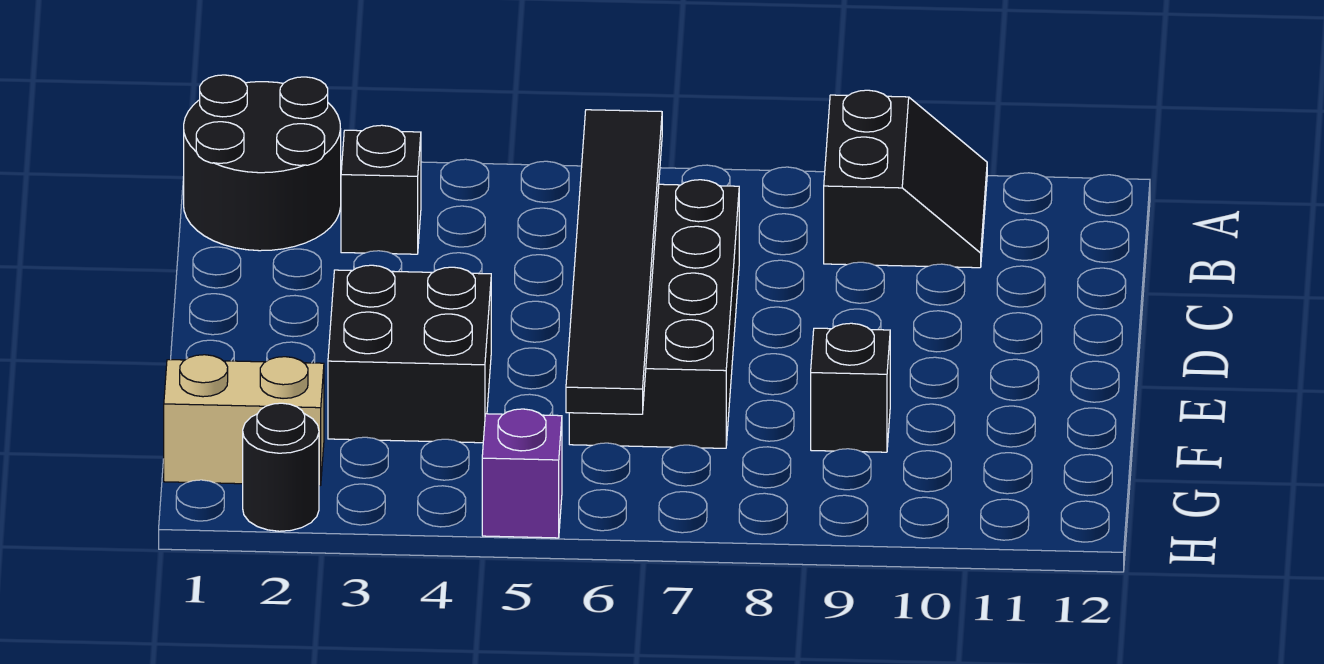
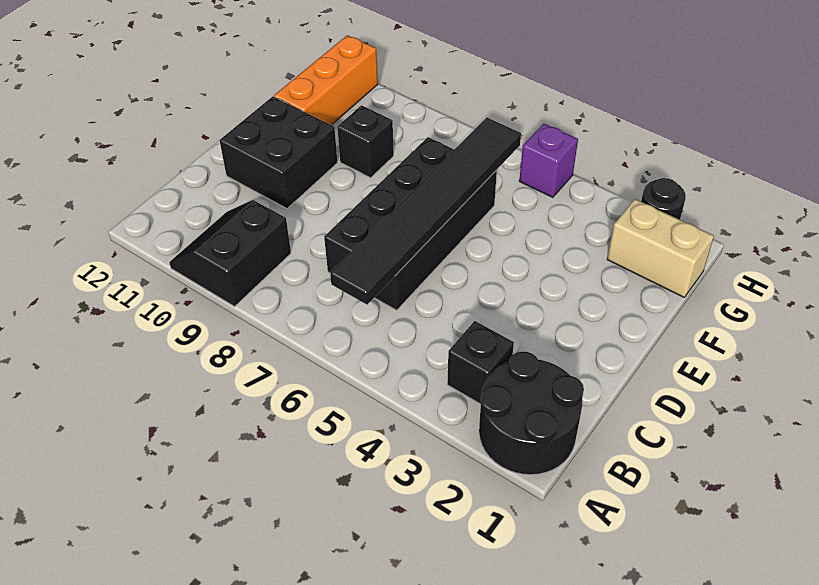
black brick E3:F4 level 1 -> black brick D10:E11 level 1
none -> orange brick F11:H11 level 1

